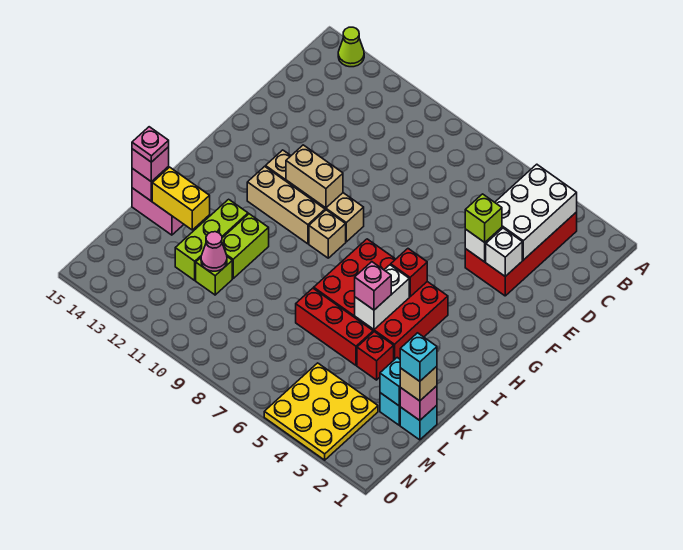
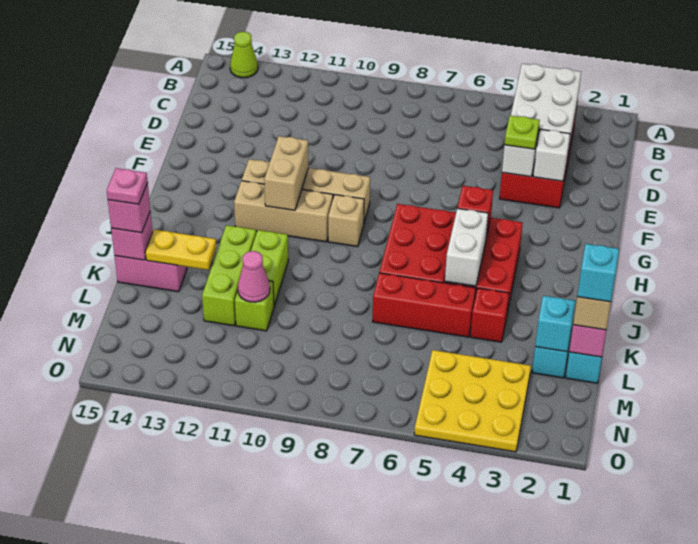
lime brick E4 level 3 -> lime plate E4 level 3
tan brick G10:G11 level 2 -> tan brick G11:H11 level 2
pink brick J5 level 3 -> none
yellow brick K13:K14 level 2 -> yellow plate K13:K14 level 2

